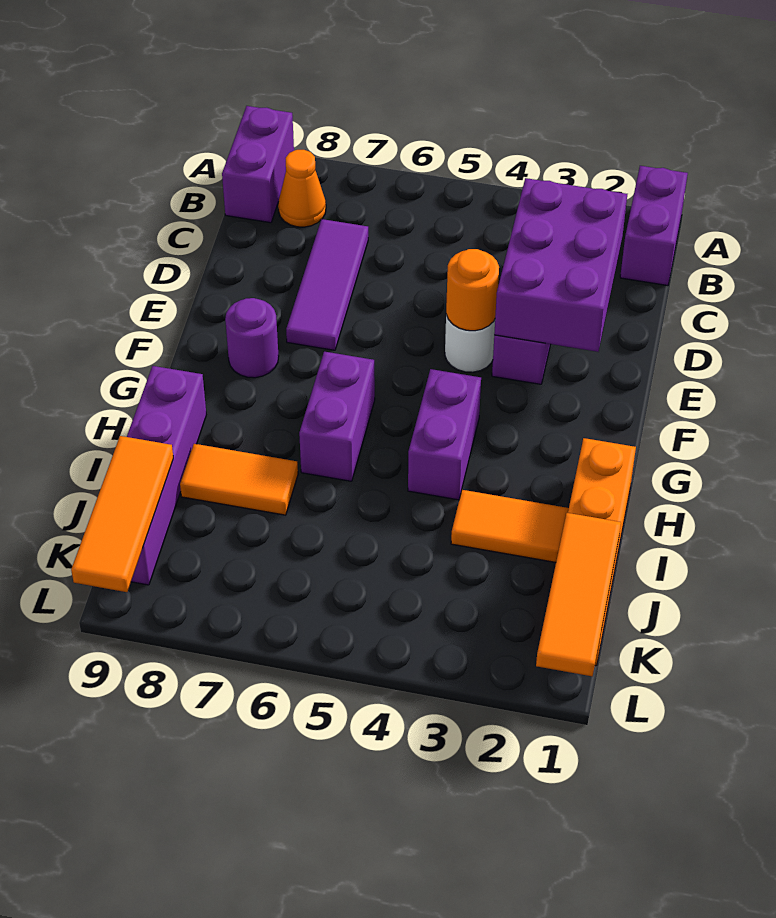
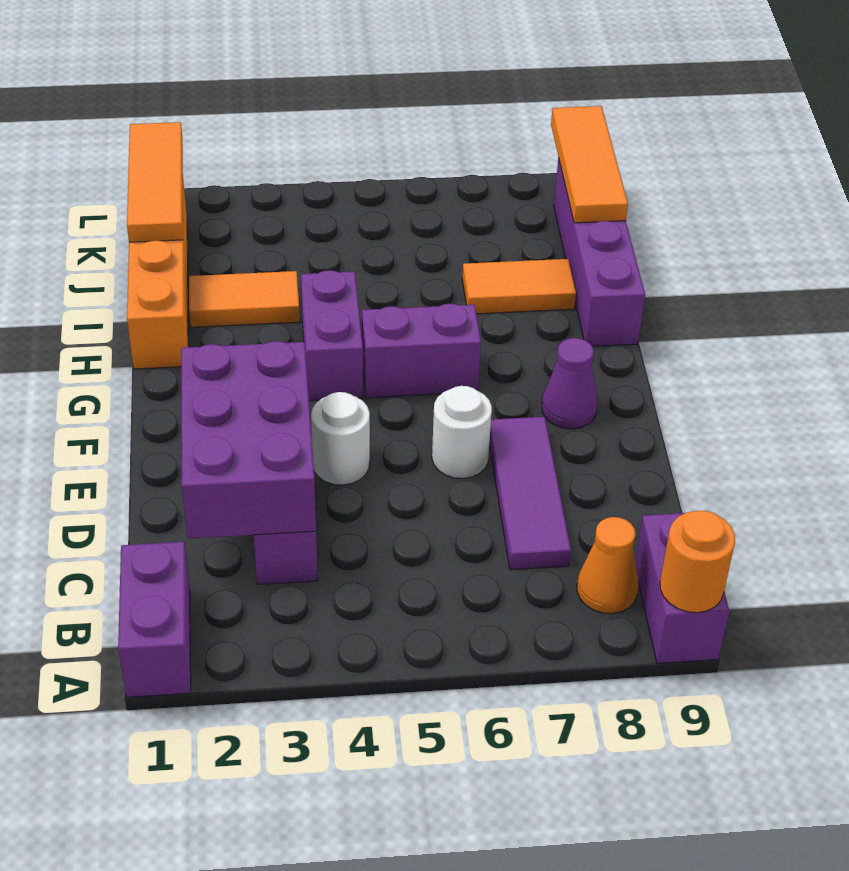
orange round brick E4 level 2 -> orange round brick A9 level 2
none -> white round brick E6 level 1
purple round brick F8 level 1 -> purple cone F8 level 1
purple brick G6:H6 level 1 -> purple brick G5:G6 level 1

